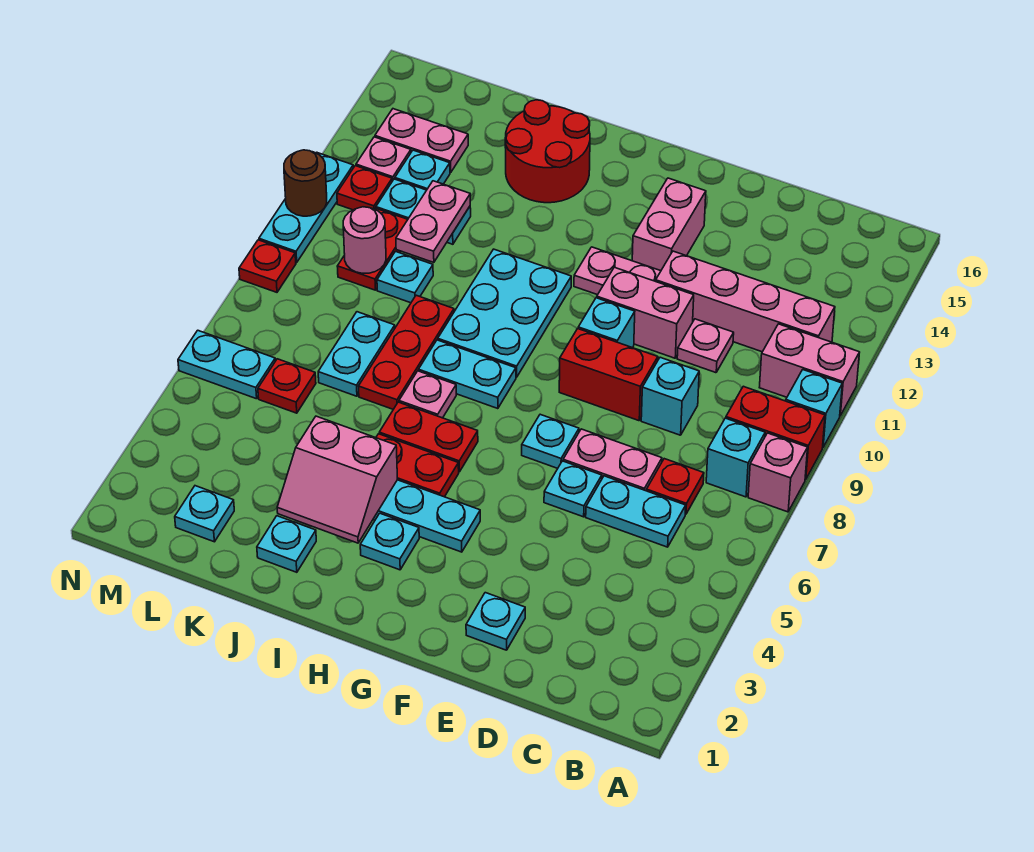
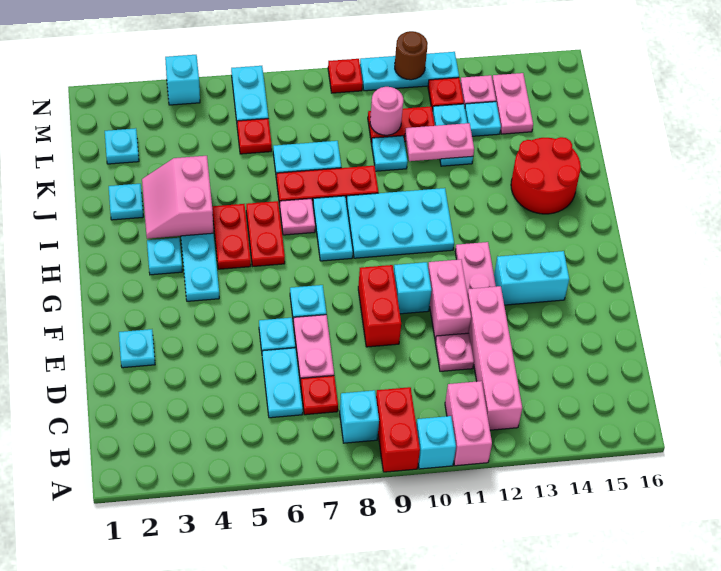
pink brick A8 level 1 -> none
cyan brick D9 level 1 -> cyan brick N4 level 1
pink brick F13:F14 level 1 -> cyan brick F13:F14 level 1

